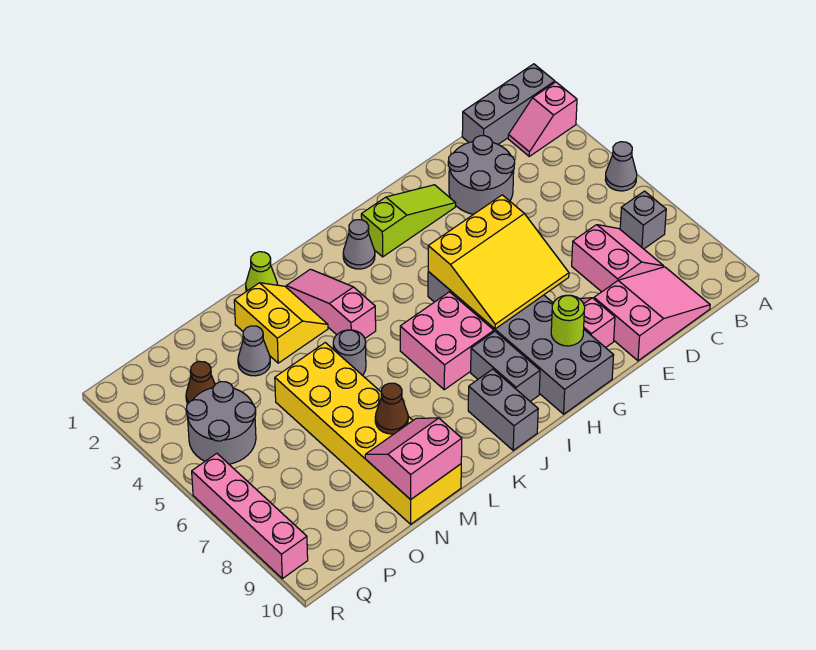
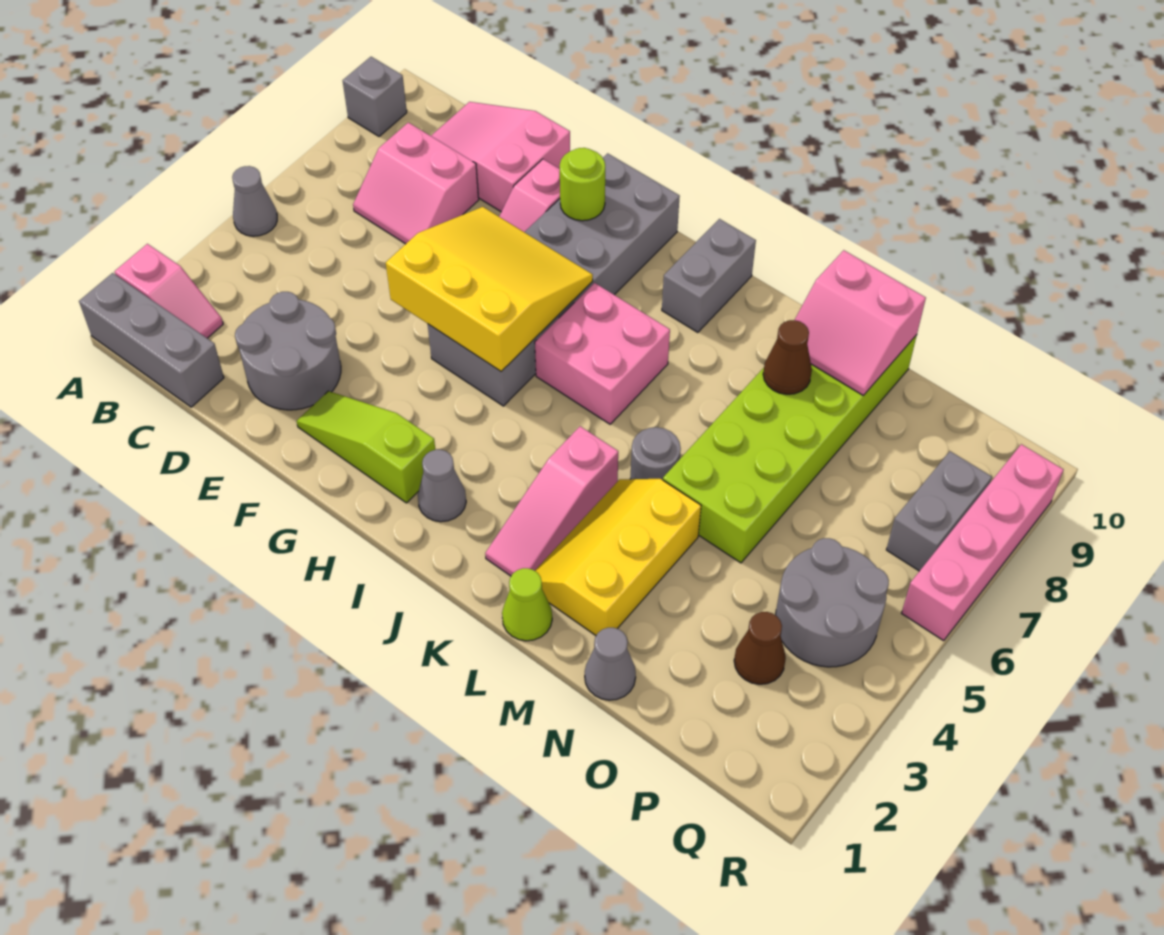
grey brick B7 level 1 -> grey brick A9 level 1
pink slope C7:D8 level 1 top D -> pink slope C7:D8 level 1 top 8
grey brick I8:I9 level 1 -> grey brick Q7:Q8 level 1
yellow slope L2:M3 level 1 top M -> yellow slope L2:M4 level 1 top M
yellow brick M5:N10 level 1 -> lime brick M5:N10 level 1
grey cone N3 level 1 -> grey cone N1 level 1

